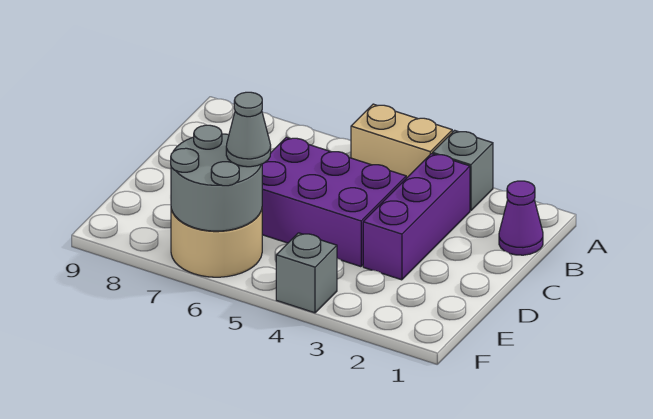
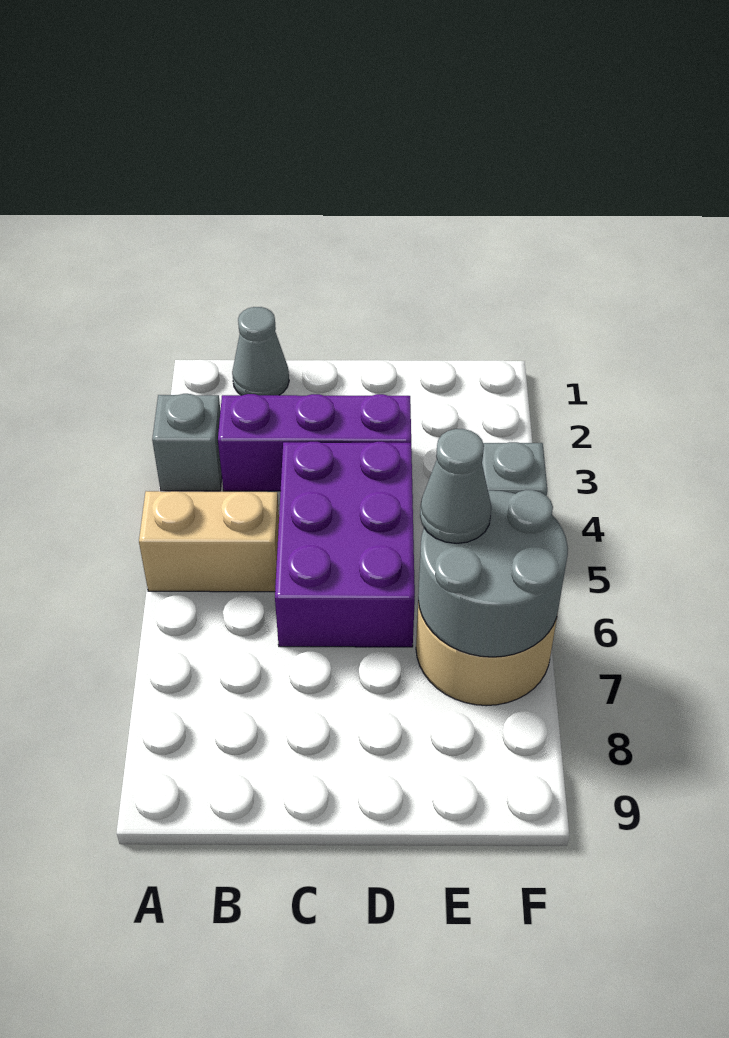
tan brick A4:A5 level 1 -> tan brick A5:B5 level 1
purple cone B1 level 1 -> grey cone B1 level 1

